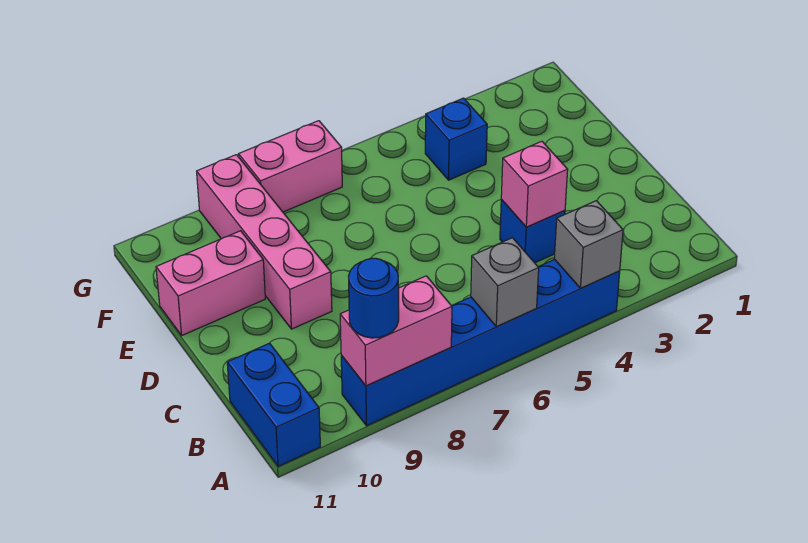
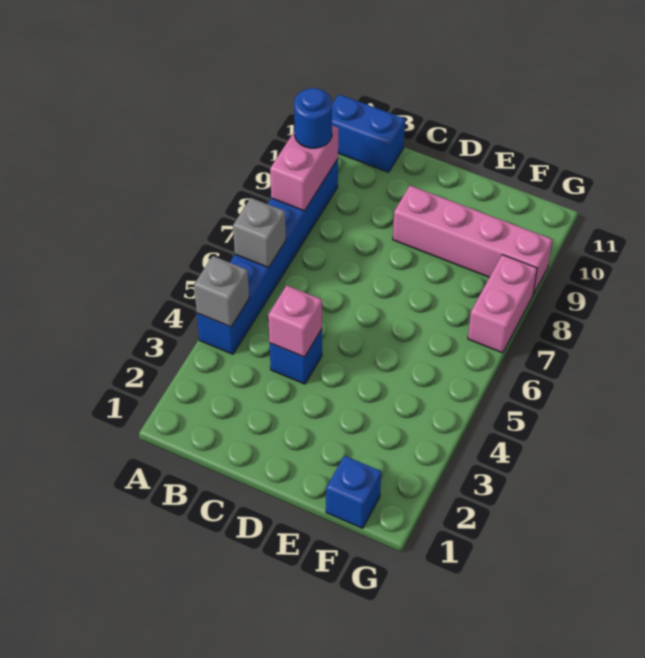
pink brick E10:E11 level 1 -> none
blue brick F4 level 1 -> blue brick F1 level 1

